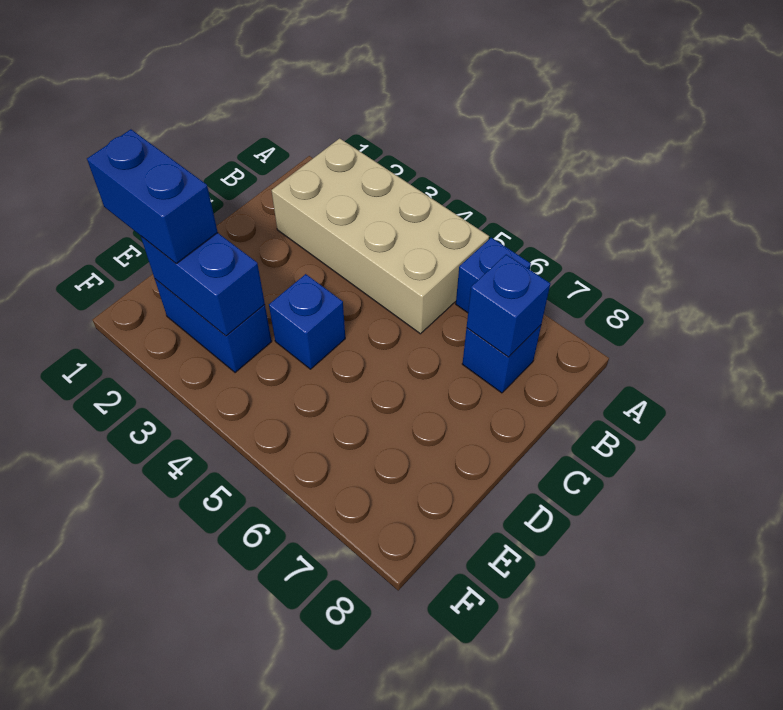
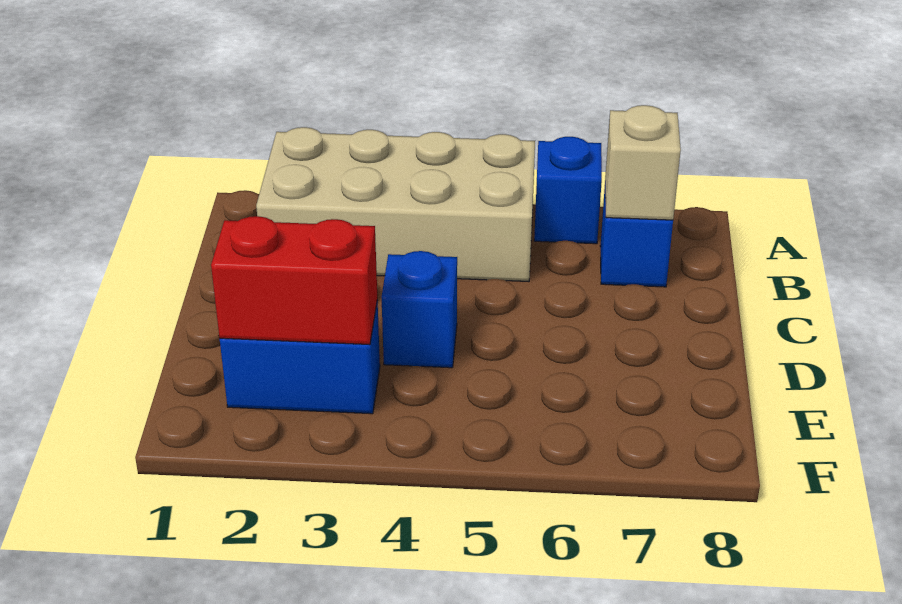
blue brick B7 level 2 -> tan brick B7 level 2
blue brick E1:E2 level 3 -> none
blue brick E2:E3 level 2 -> red brick E2:E3 level 2

